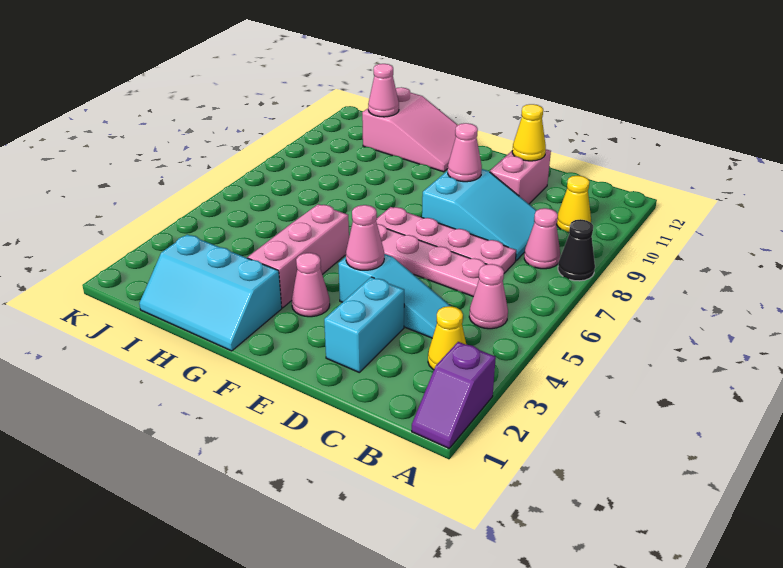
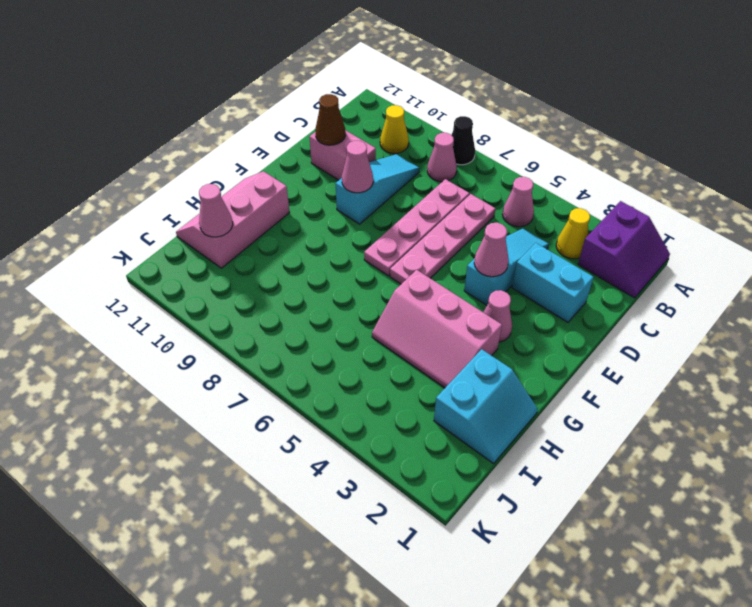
purple slope A1:A2 level 1 top 2 -> purple slope A1:B2 level 1 top 2
cyan slope C8:E9 level 1 top E -> cyan slope C9:E9 level 1 top E
yellow cone D11 level 2 -> brown cone D11 level 2
cyan slope G1:I2 level 1 top 2 -> cyan slope H1:I2 level 1 top 2
pink slope G11:I12 level 1 top I -> pink slope G11:I12 level 1 top 11

